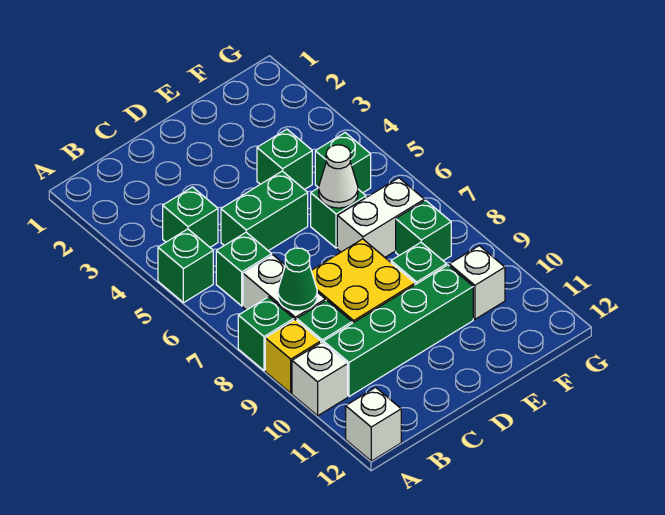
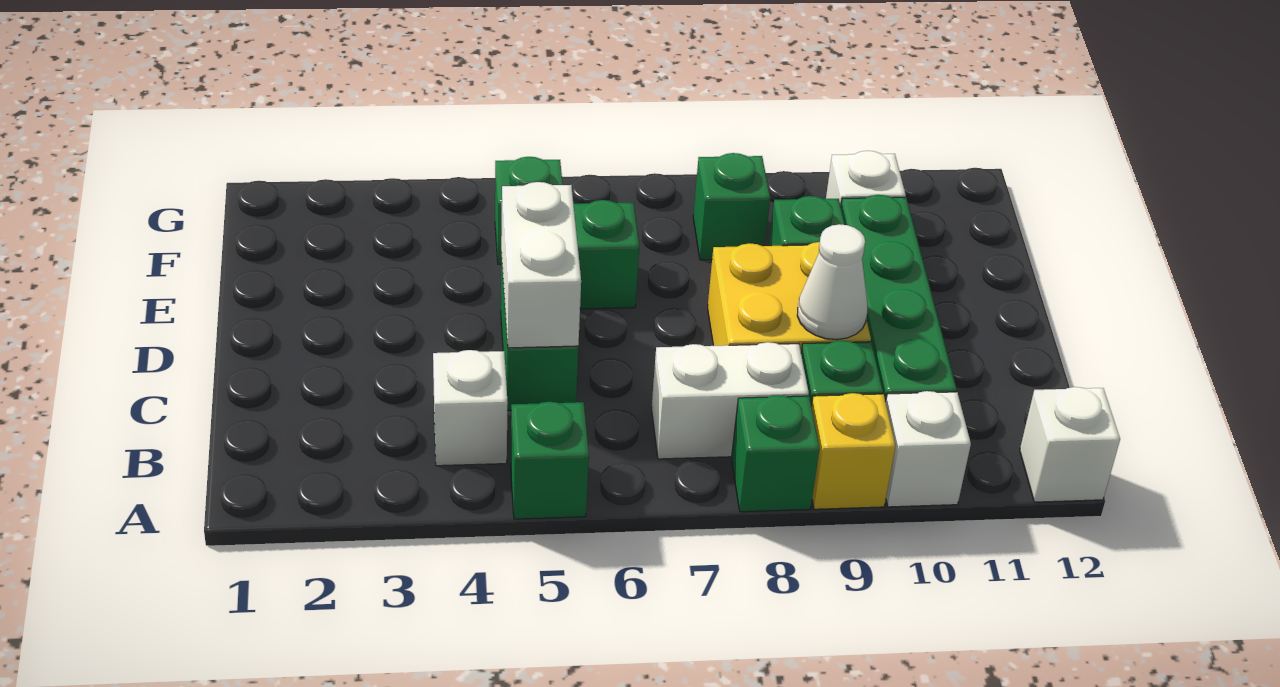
green brick B4 level 1 -> white brick B4 level 1
green brick B6 level 1 -> none
green cone B8 level 2 -> none
green brick E4 level 1 -> none
white cone E6 level 2 -> white cone C9 level 2
white brick E7:F7 level 1 -> white brick C5:D5 level 2

